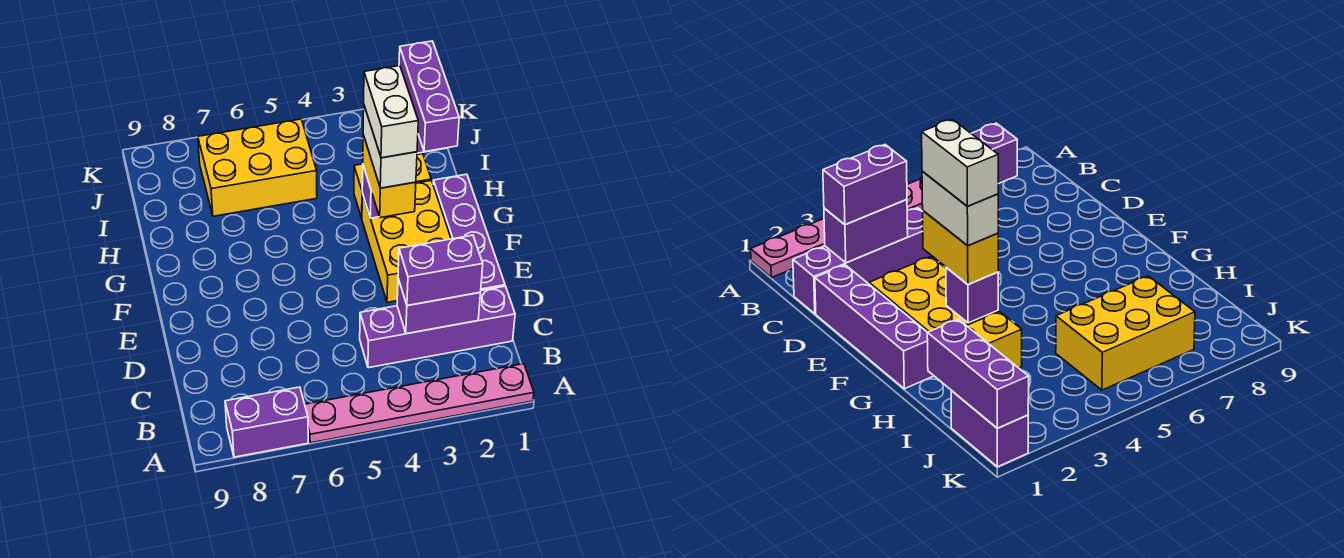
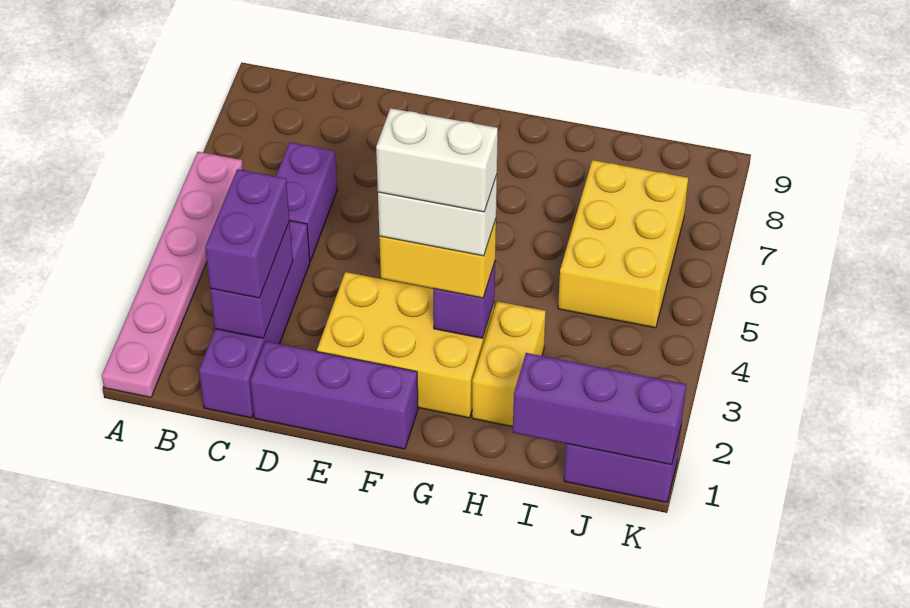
purple brick A7:A8 level 1 -> purple brick C5:C6 level 1
purple brick D1:G1 level 1 -> purple brick D1:F1 level 1

